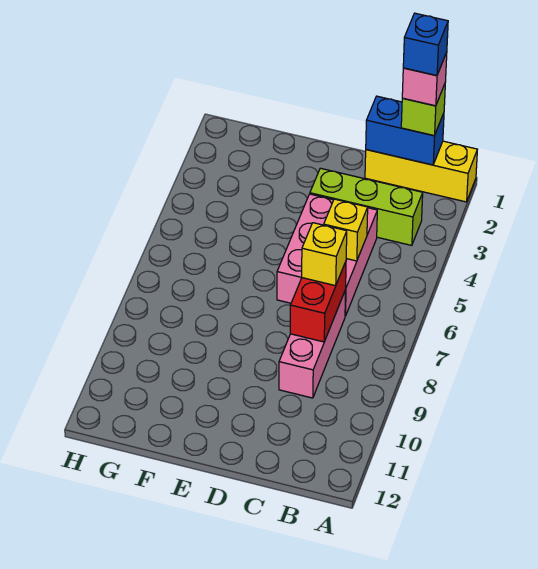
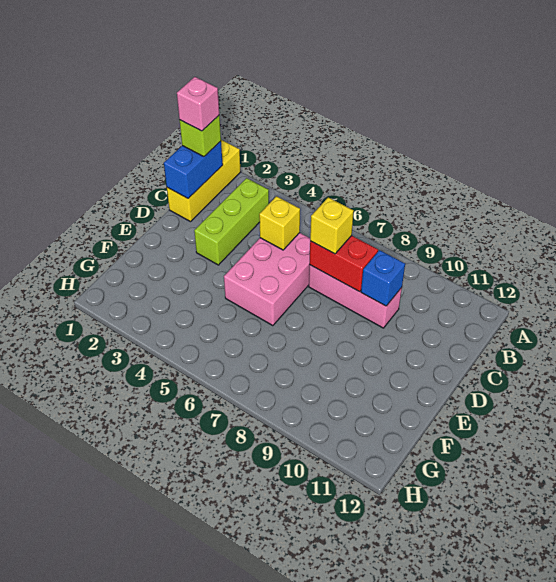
blue brick B1 level 5 -> blue brick C9 level 2
pink brick C4:D6 level 1 -> pink brick C5:E6 level 1

